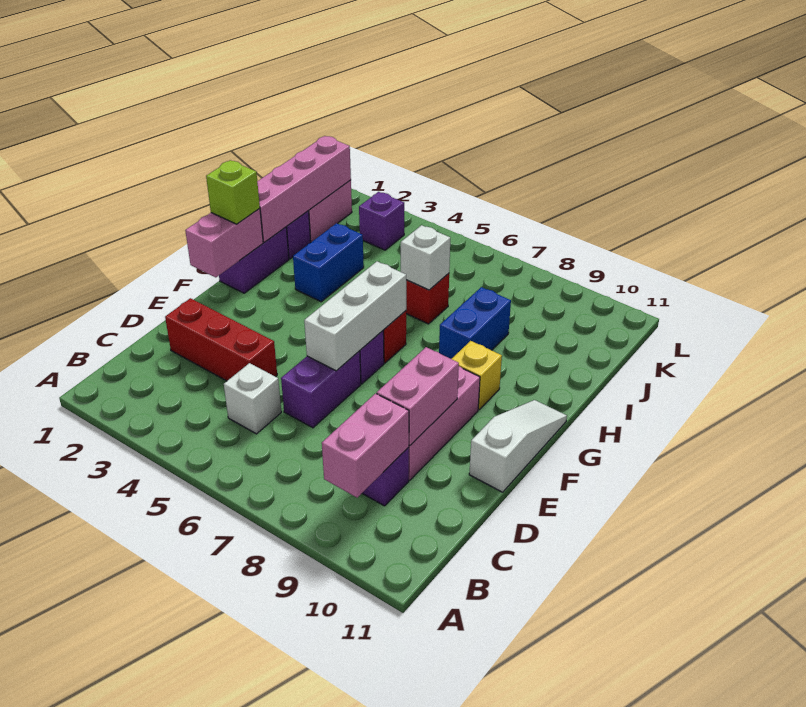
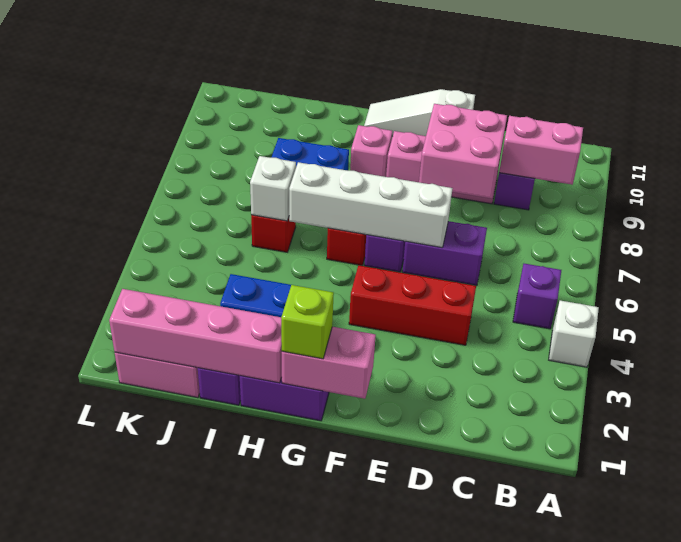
white brick C5 level 1 -> white brick A4 level 1
red brick D2:D4 level 1 -> red brick D4:F4 level 1
pink brick D9:E9 level 2 -> pink brick D8:E9 level 2
white brick E6:G6 level 2 -> white brick E6:H6 level 2
yellow brick G9 level 1 -> pink brick G9 level 1
purple brick K3 level 1 -> purple brick B5 level 1

